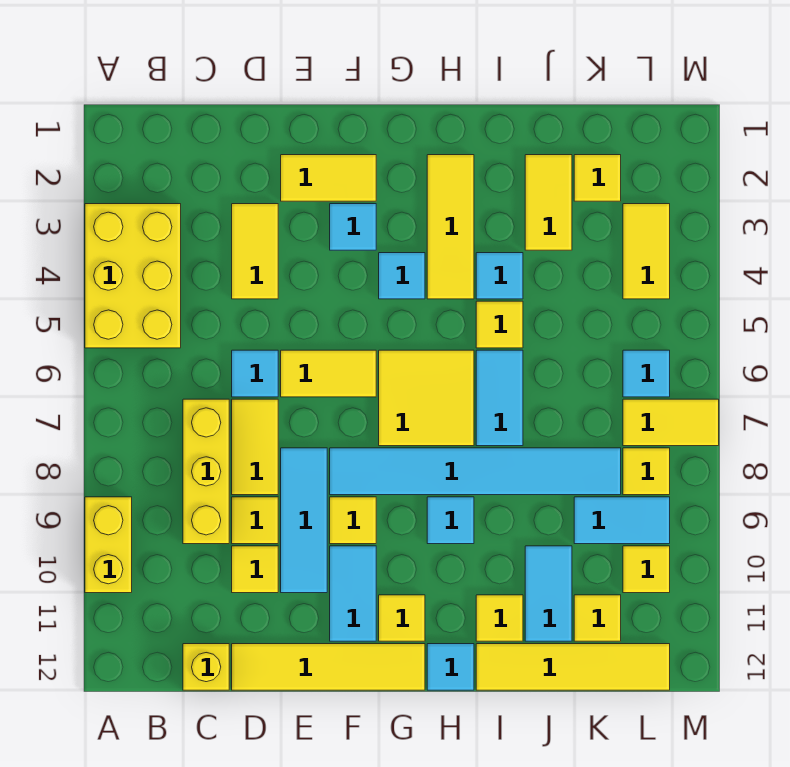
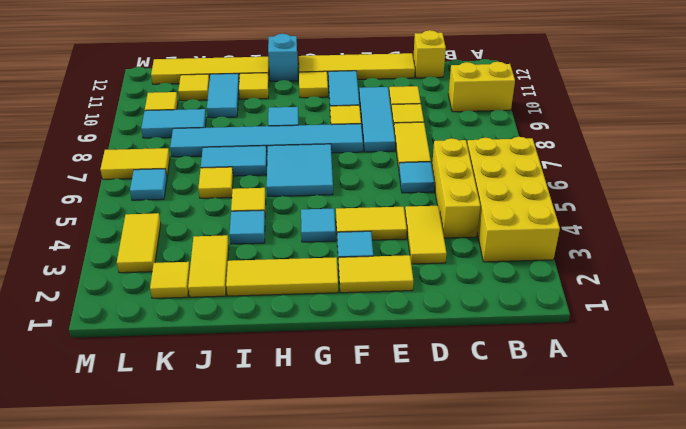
yellow brick A3:B5 level 1 -> yellow brick A3:B6 level 1
yellow brick A9:A10 level 1 -> yellow brick A10:B10 level 1
yellow brick C7:C9 level 1 -> yellow brick C4:C6 level 1
yellow tile E6:F6 level 1 -> yellow tile E4:F4 level 1
yellow tile G6:H7 level 1 -> cyan tile G6:H7 level 1
yellow tile H2:H4 level 1 -> yellow tile G2:I2 level 1
cyan tile H12 level 1 -> cyan brick H12 level 1
cyan tile I6:I7 level 1 -> cyan tile I7:J7 level 1
yellow tile L8 level 1 -> yellow tile J6 level 1

